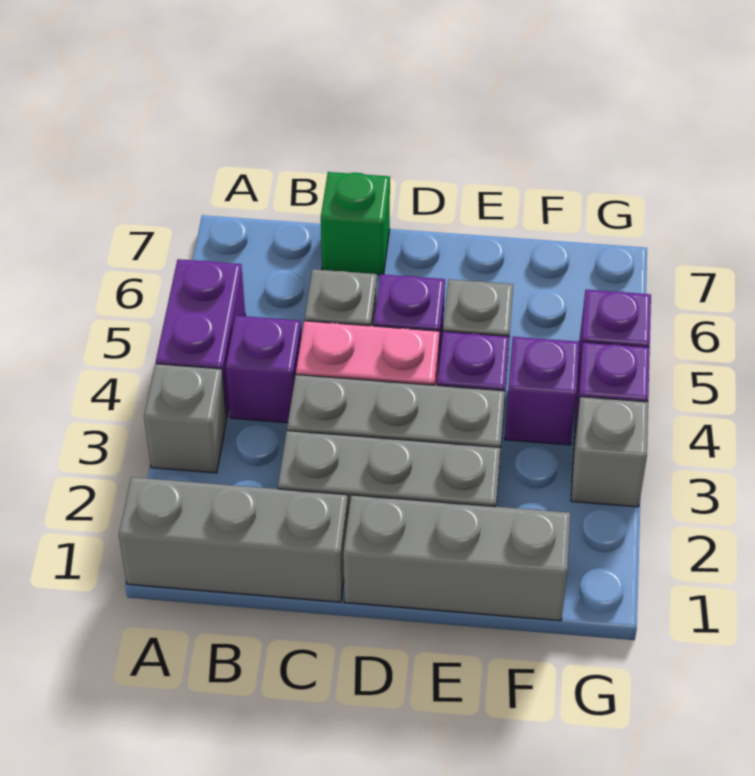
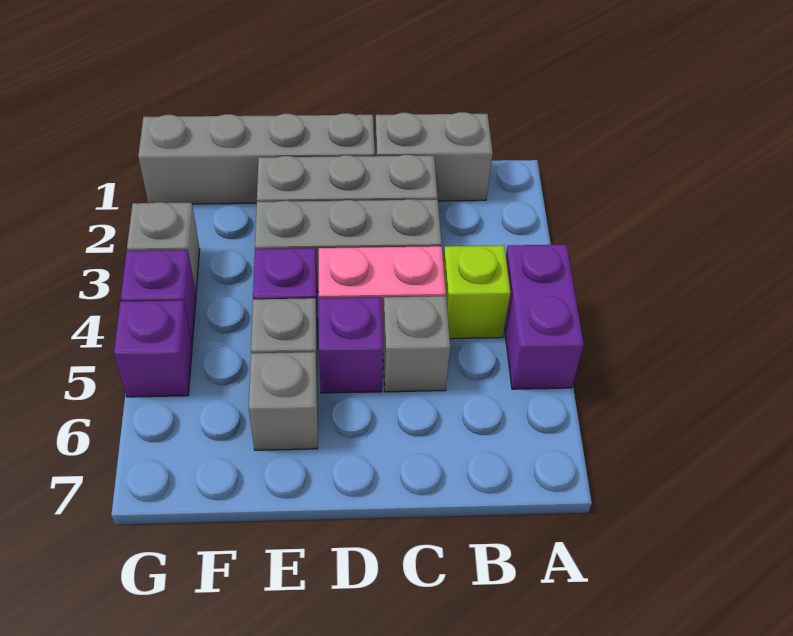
grey brick A1:C1 level 1 -> grey brick B1:C1 level 1
grey brick A3 level 1 -> grey brick E6 level 1
purple brick B4 level 1 -> lime brick B4 level 1
green brick C7 level 1 -> none
grey brick D1:F1 level 1 -> grey brick D1:G1 level 1
purple brick F4 level 1 -> none

